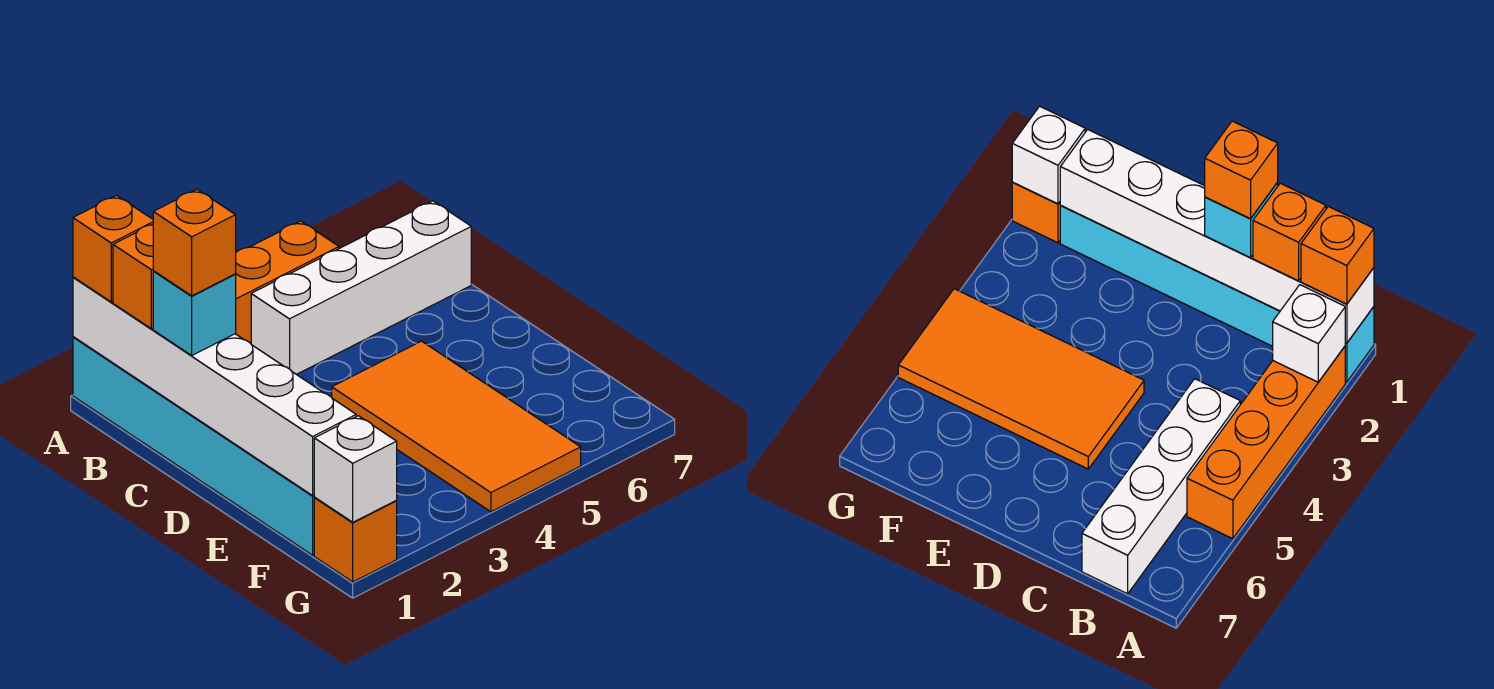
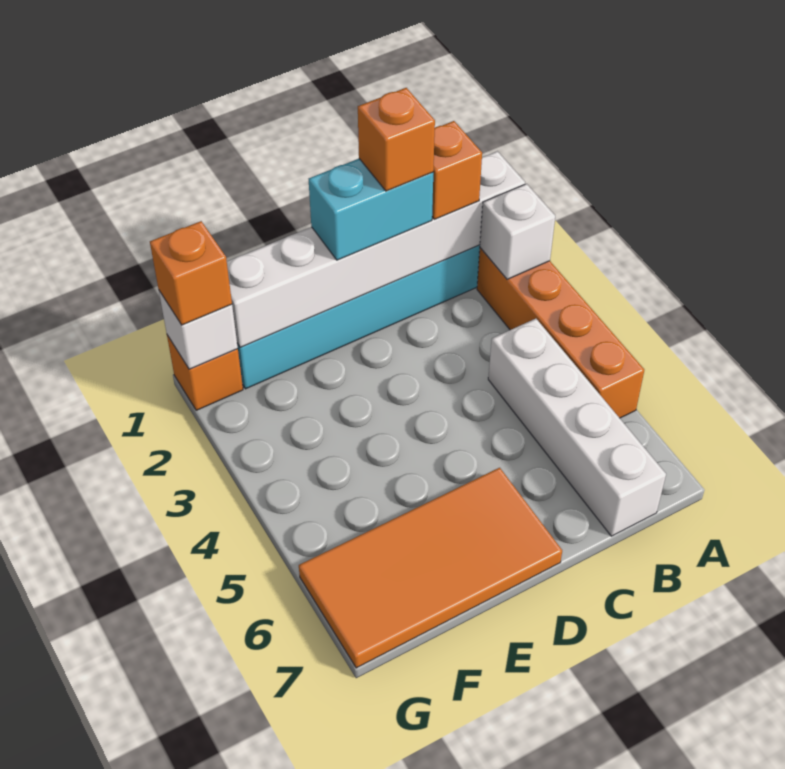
orange brick A1 level 3 -> orange brick G1 level 3
cyan brick C1 level 3 -> cyan brick C1:D1 level 3
orange tile D4:G5 level 1 -> orange tile D6:G7 level 1

